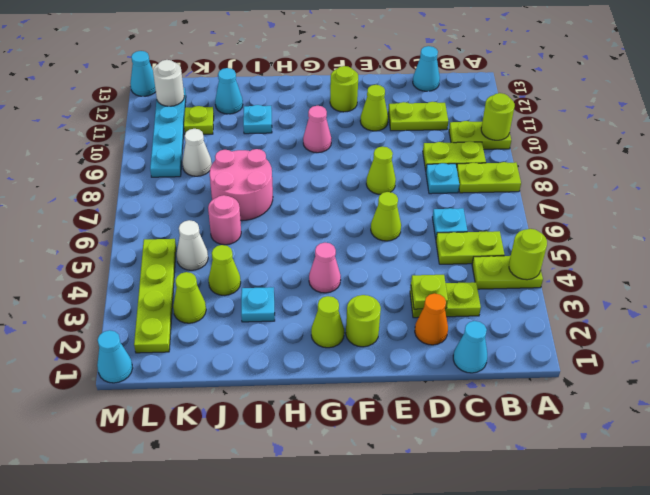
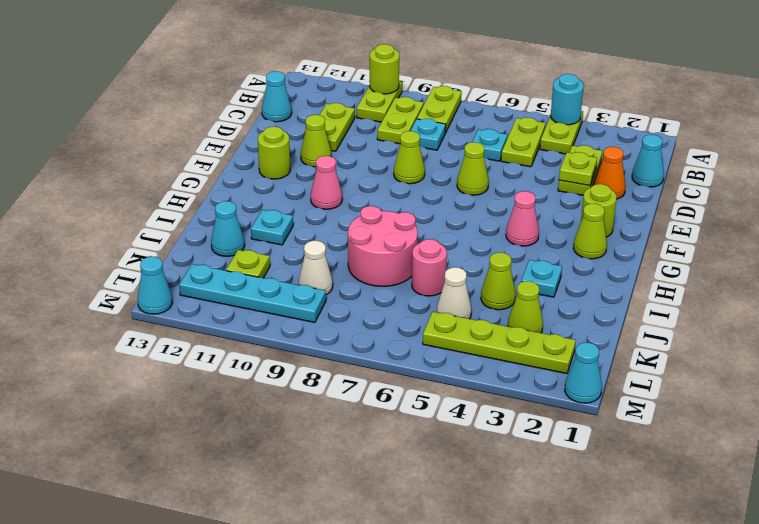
lime round brick A4 level 2 -> cyan round brick A4 level 2
white round brick L12 level 2 -> none

